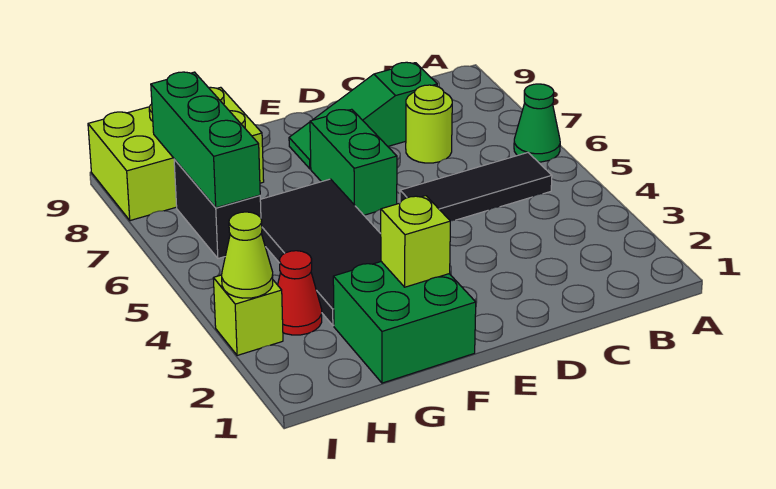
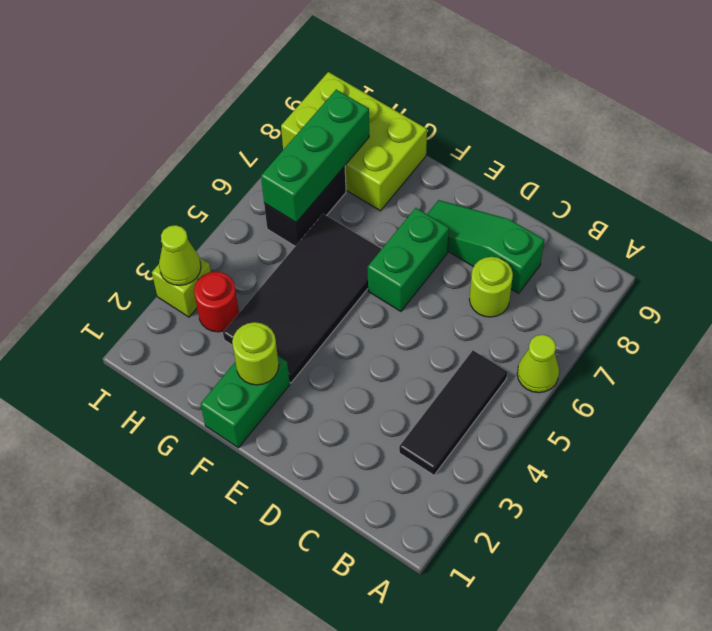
green cone A6 level 1 -> lime cone A6 level 1
black tile B5:D5 level 1 -> black tile B3:B5 level 1
green brick F1:G2 level 1 -> green brick F1:F2 level 1
lime brick F2 level 2 -> lime round brick F2 level 2
red cone H3 level 1 -> red round brick H3 level 1

